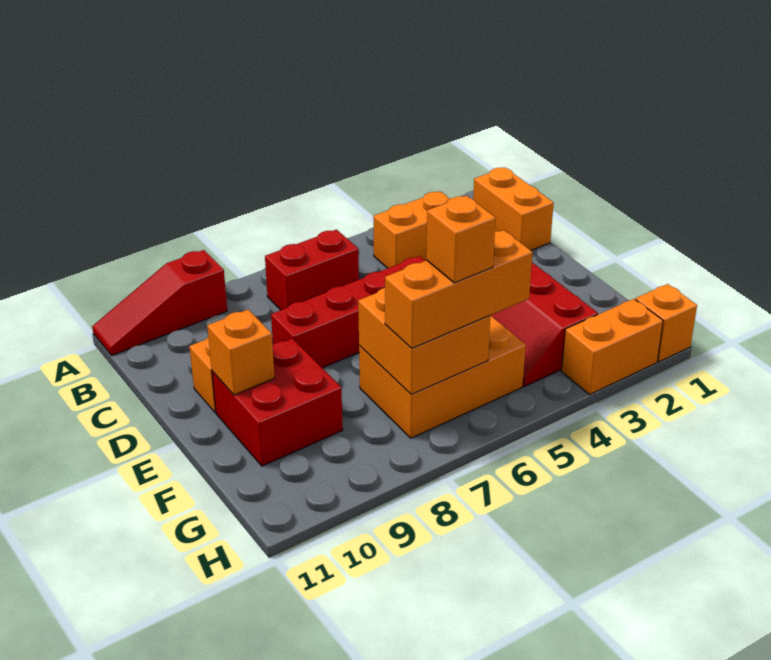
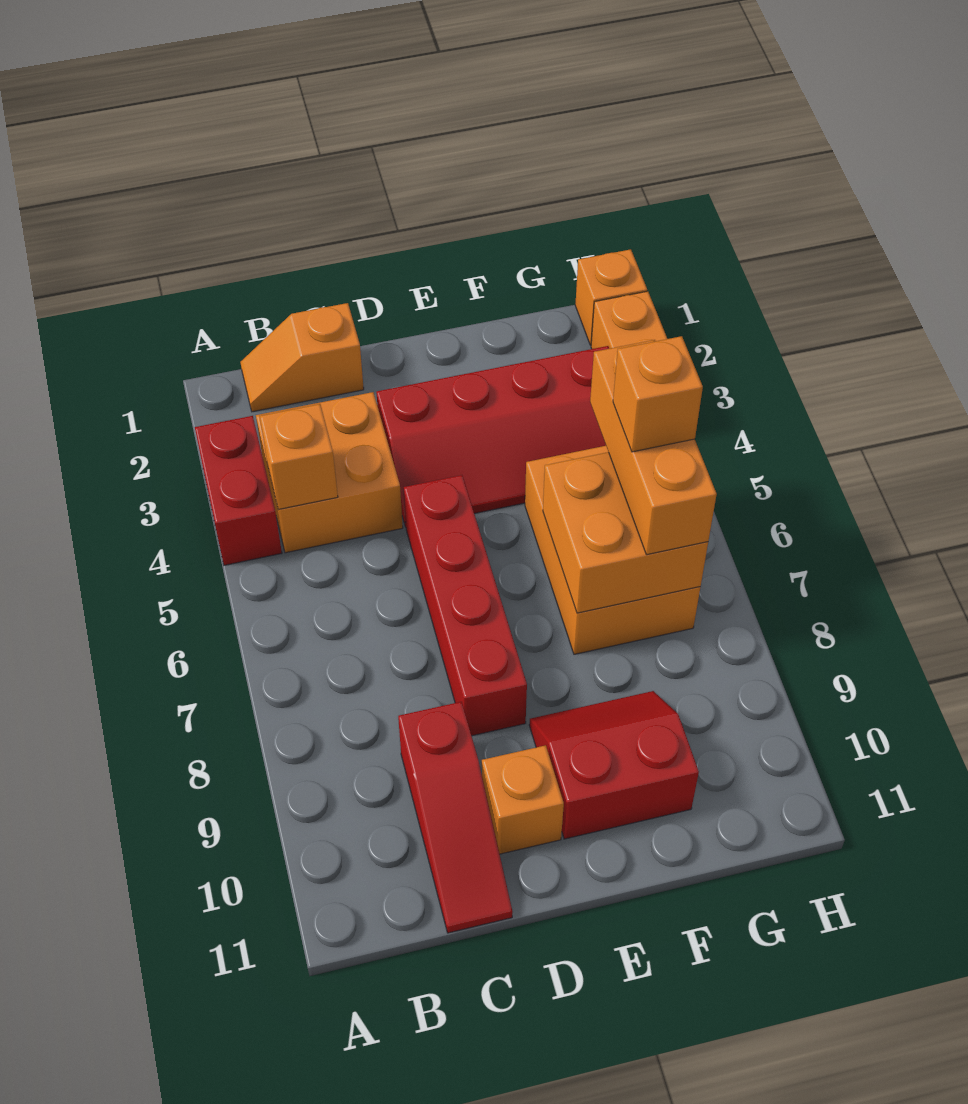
red slope A9:A11 level 1 top 9 -> red slope C9:C11 level 1 top 9
orange brick B1:C1 level 1 -> orange slope B1:C1 level 1 top C
orange brick B3:B4 level 1 -> orange brick B3:C4 level 1
red brick B6:B7 level 1 -> red brick A3:A4 level 1
red brick E9:F10 level 1 -> red slope E9:F10 level 1 top 10
orange brick E10 level 2 -> orange brick B4 level 2

